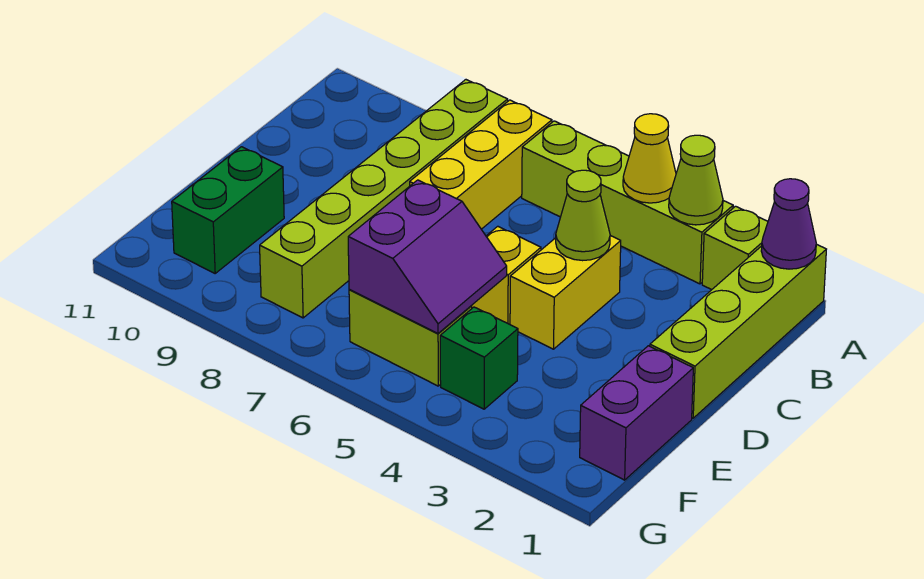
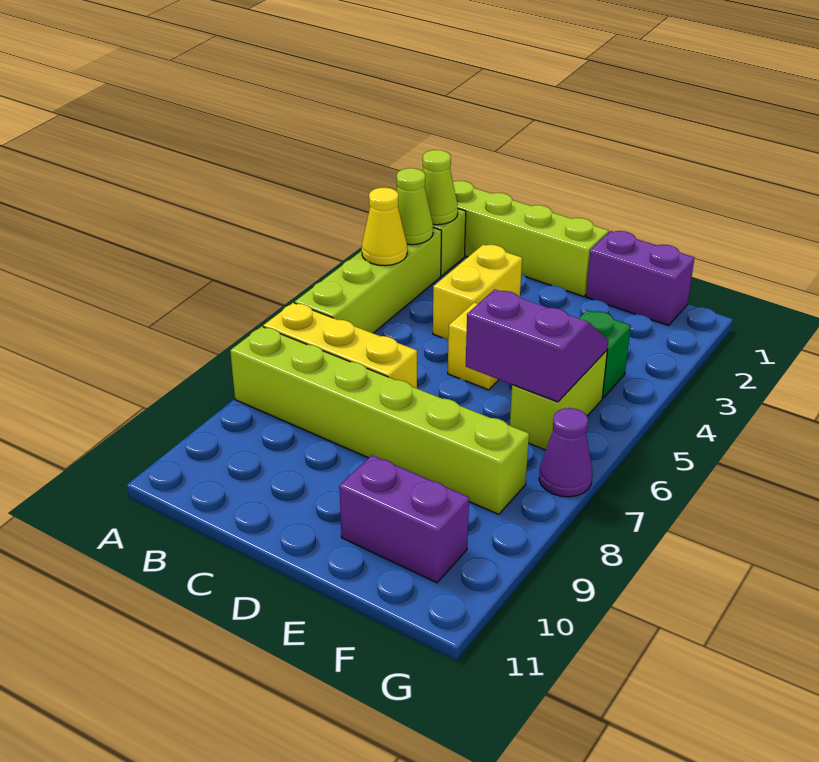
purple cone A1 level 2 -> purple cone G7 level 1
yellow brick C4:D4 level 1 -> yellow brick C3:C4 level 1
lime cone C4 level 2 -> lime cone A2 level 2
green brick E10:F10 level 1 -> purple brick E10:F10 level 1

